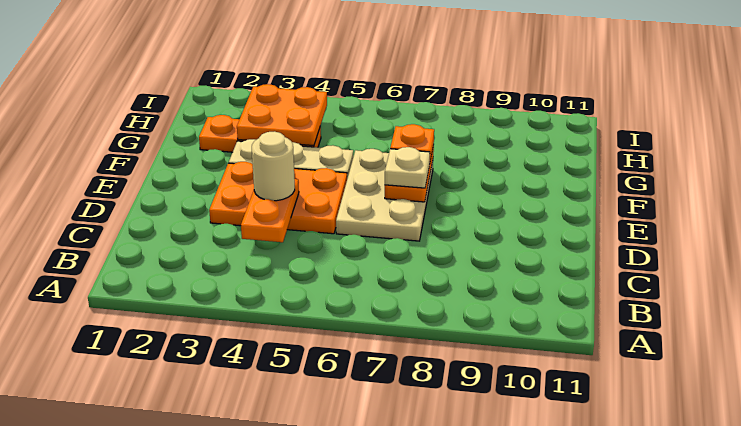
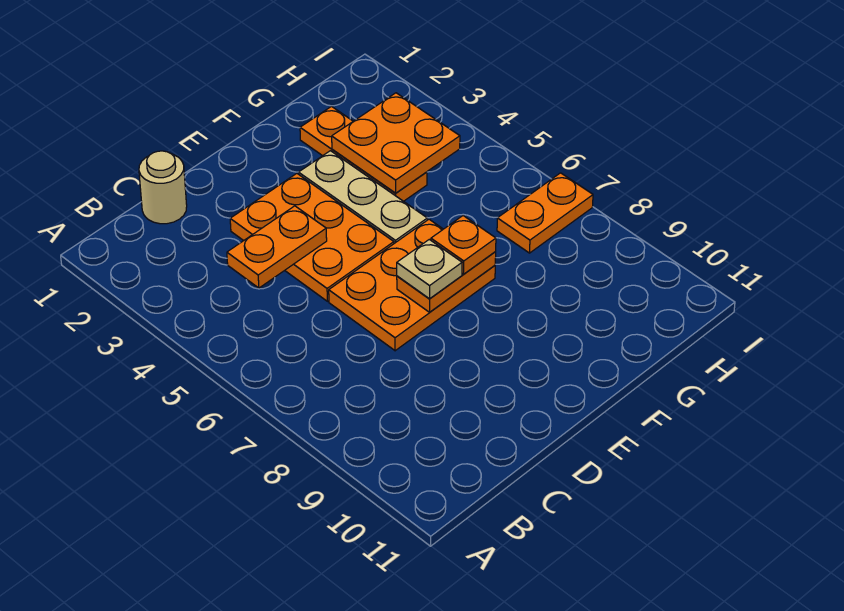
tan round brick D4 level 3 -> tan round brick C1 level 1
tan plate D6:F7 level 1 -> orange plate D6:F7 level 1
none -> orange plate H7:I7 level 1

